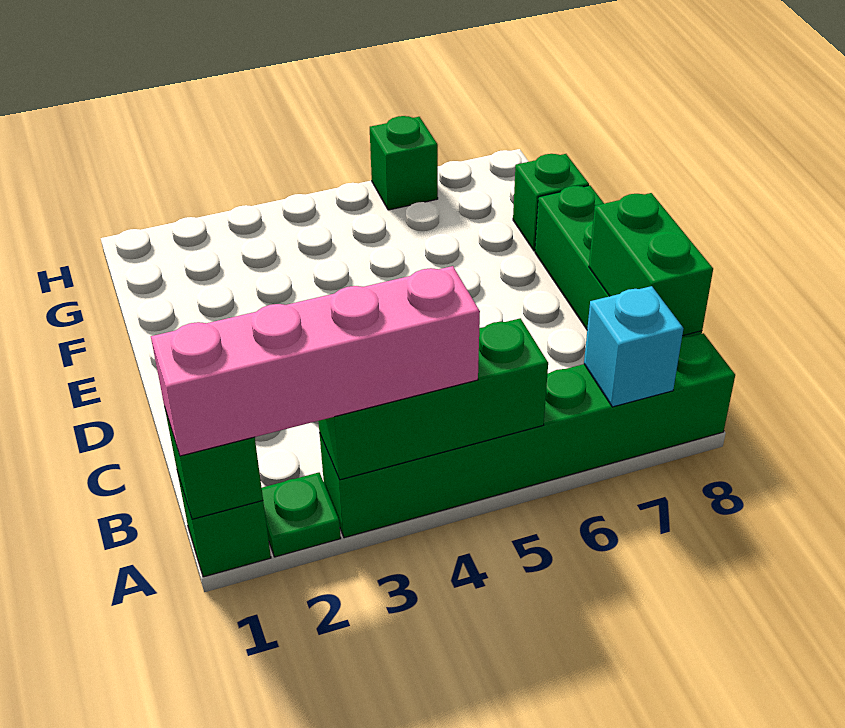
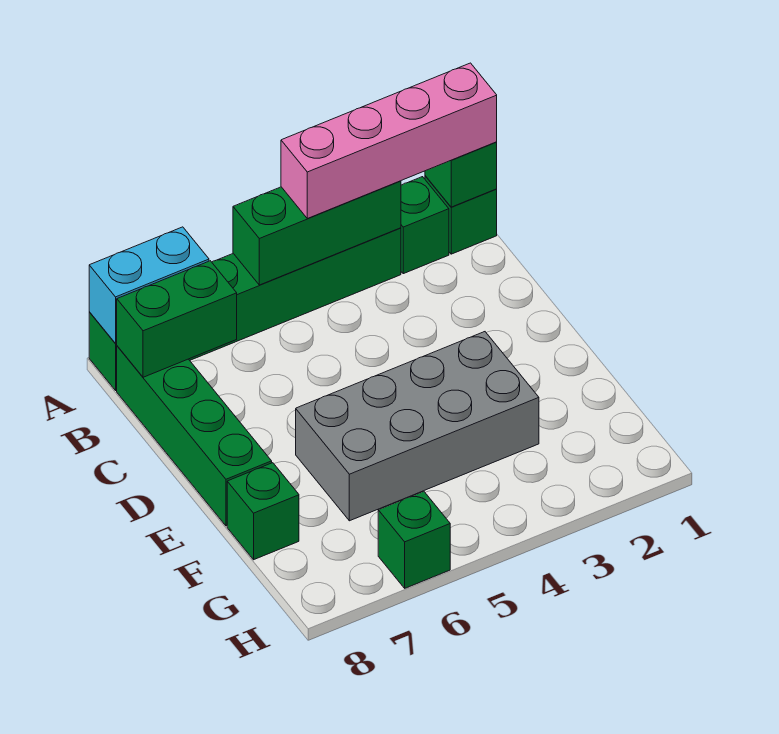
green plate A2 level 1 -> green brick A2 level 1
cyan brick A7 level 2 -> cyan brick A7:A8 level 2
green brick B8:C8 level 2 -> green brick B7:B8 level 2
none -> grey brick E3:F6 level 1

